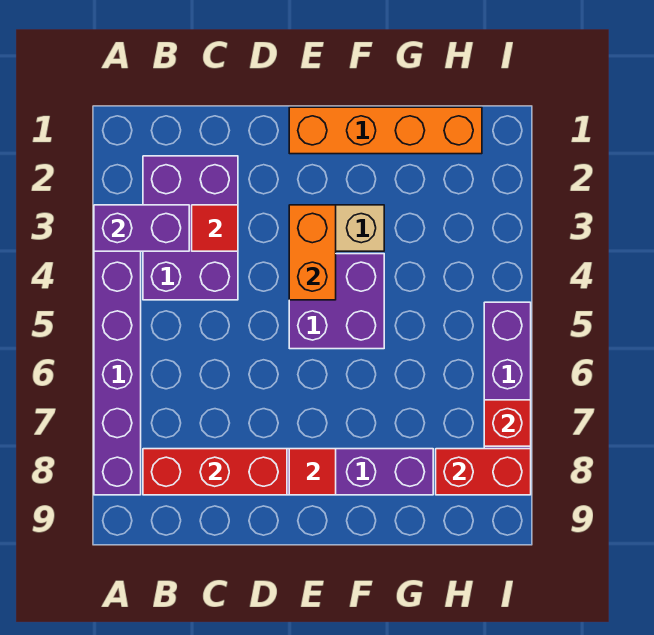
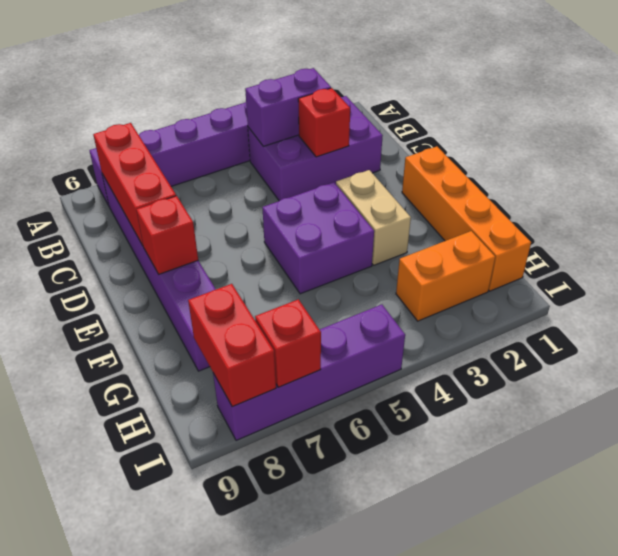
purple brick A3:B3 level 2 -> purple brick B3:B4 level 2
red tile C3 level 2 -> red brick C3 level 2
orange brick E3:E4 level 2 -> orange brick H2:H3 level 1
red tile E8 level 2 -> red brick E8 level 2

